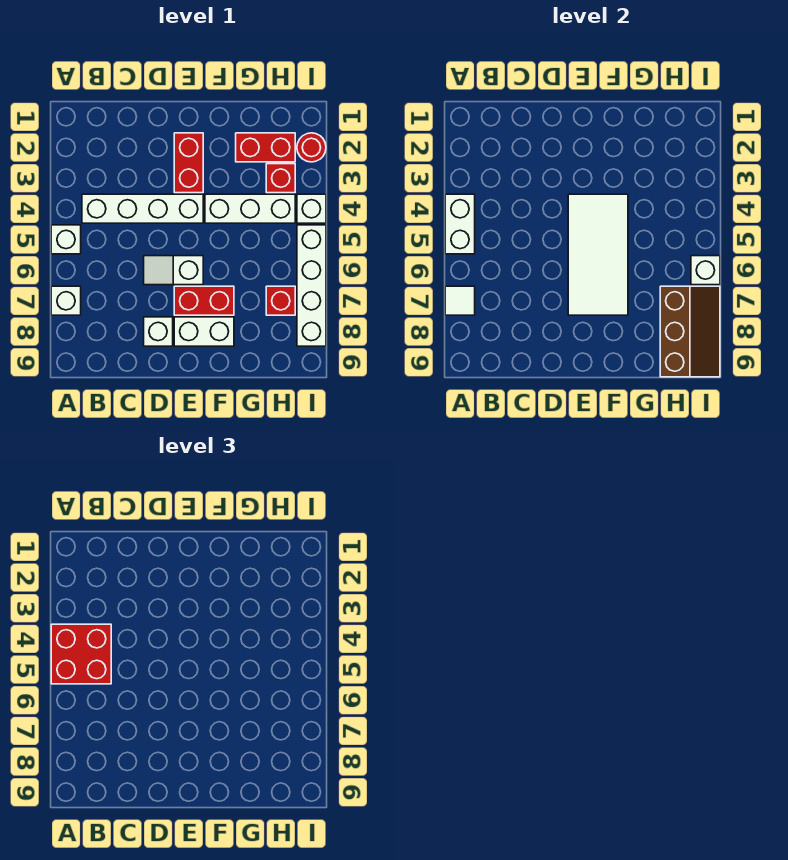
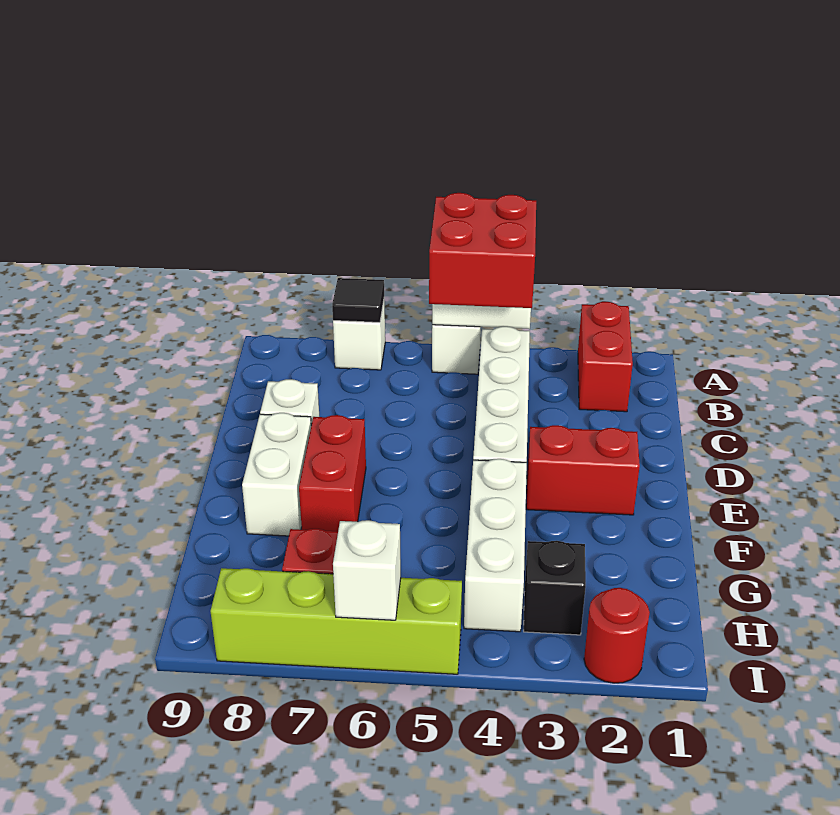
white tile A7 level 2 -> black tile A7 level 2
white slope D6:E6 level 1 top E -> none
white tile E4:F7 level 2 -> none
red brick G2:H2 level 1 -> red brick A2:B2 level 1
red brick H3 level 1 -> black brick H3 level 1
brown slope H7:I9 level 2 top H -> none
white brick I4 level 1 -> none
white brick I5:I8 level 1 -> lime brick I5:I8 level 1

